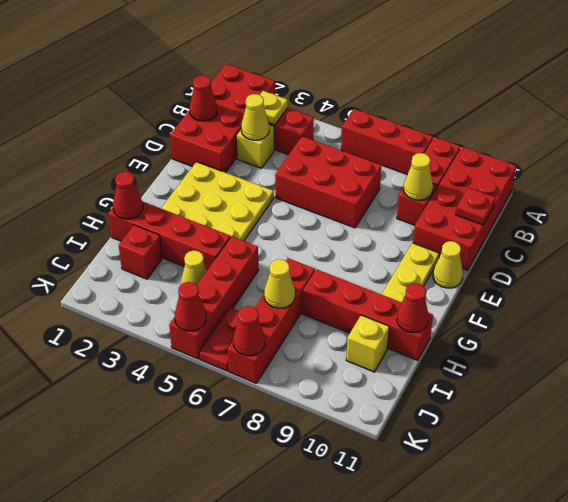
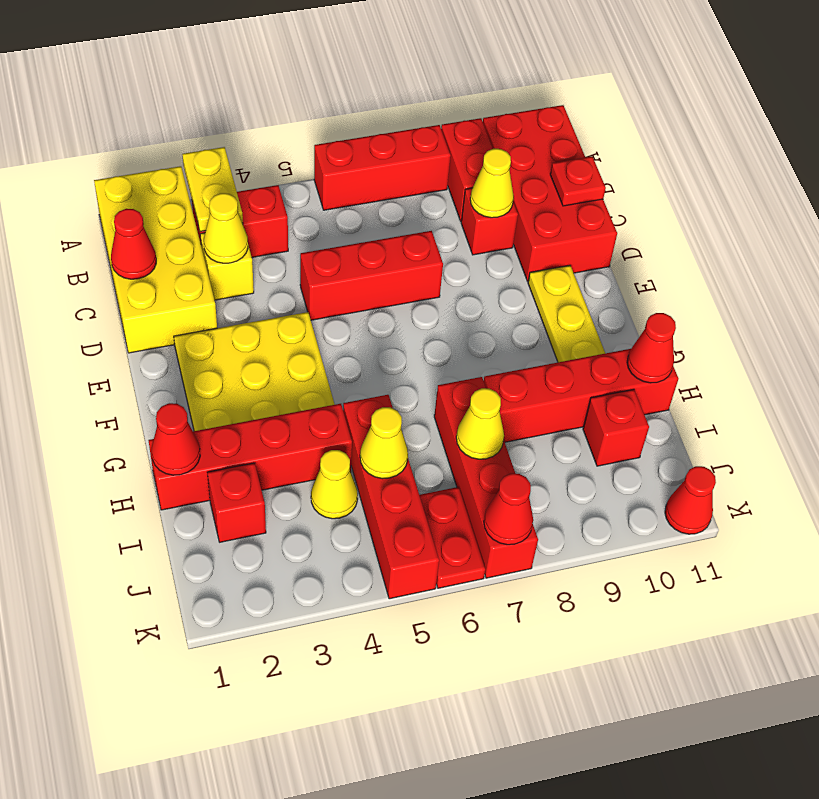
red brick A1:D2 level 1 -> yellow brick A1:D2 level 1
yellow plate B3 level 2 -> yellow plate A3:B3 level 2
red brick C5:D7 level 1 -> red brick D5:D7 level 1
yellow cone E11 level 1 -> yellow cone I5 level 2
yellow brick I10 level 1 -> red brick I10 level 1
red cone K5 level 2 -> red cone K11 level 1

